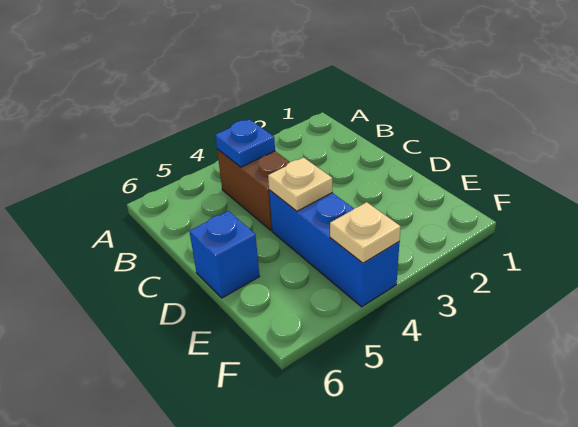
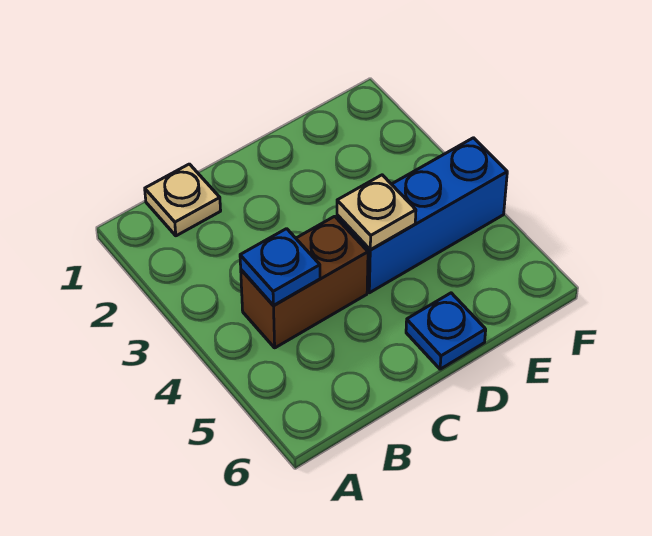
blue brick D6 level 1 -> blue plate D6 level 1
tan plate F4 level 2 -> tan plate B1 level 1

